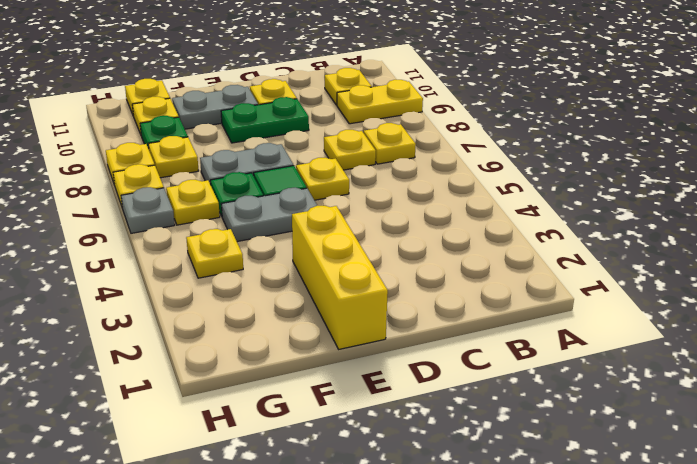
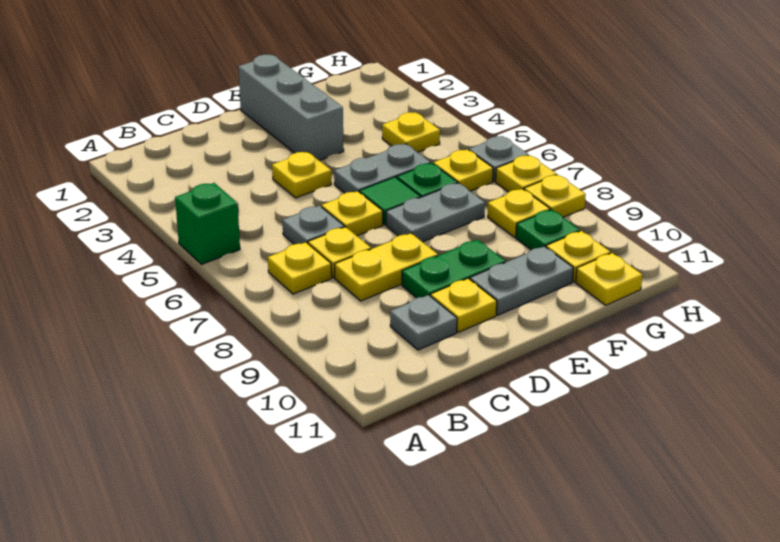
none -> green brick A5 level 1
yellow plate A9:B9 level 1 -> yellow plate C8:D8 level 1
yellow plate B10 level 1 -> yellow plate D4 level 1
none -> grey plate C6 level 1
none -> grey plate C10 level 1
yellow brick E1:E3 level 1 -> grey brick E1:E3 level 1

